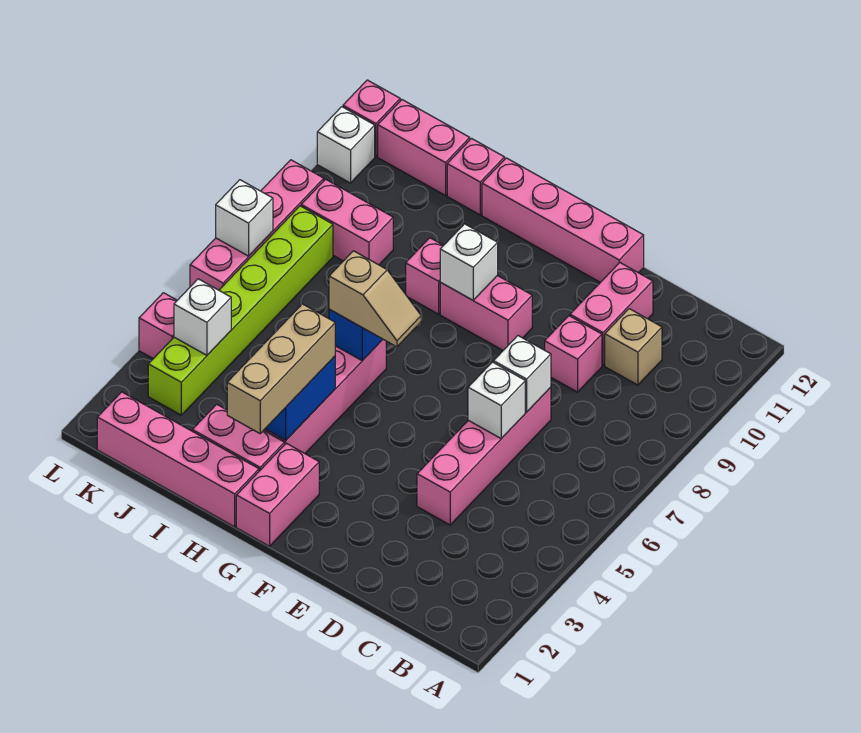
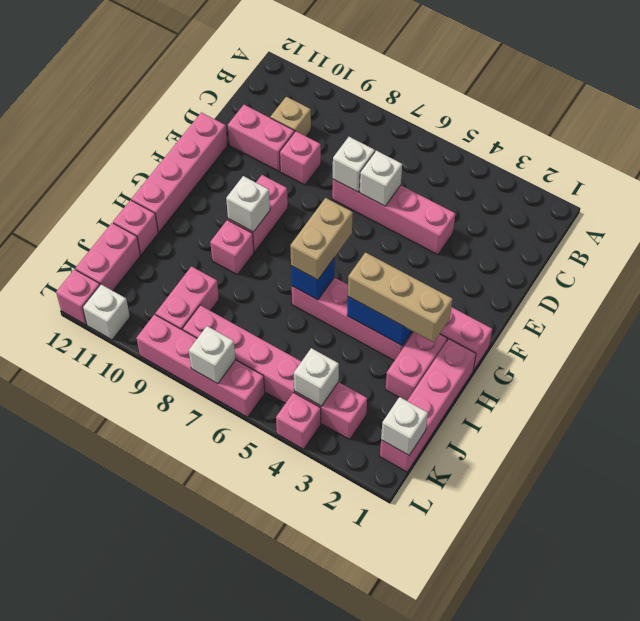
tan slope G6:H6 level 3 top H -> tan brick G6:H6 level 3
none -> white brick K1 level 2
lime brick K3:K8 level 1 -> pink brick K3:K8 level 1

